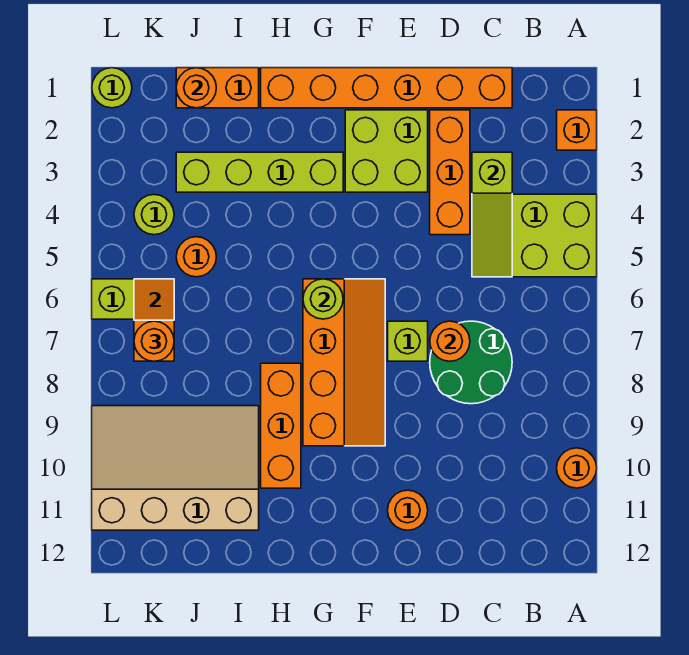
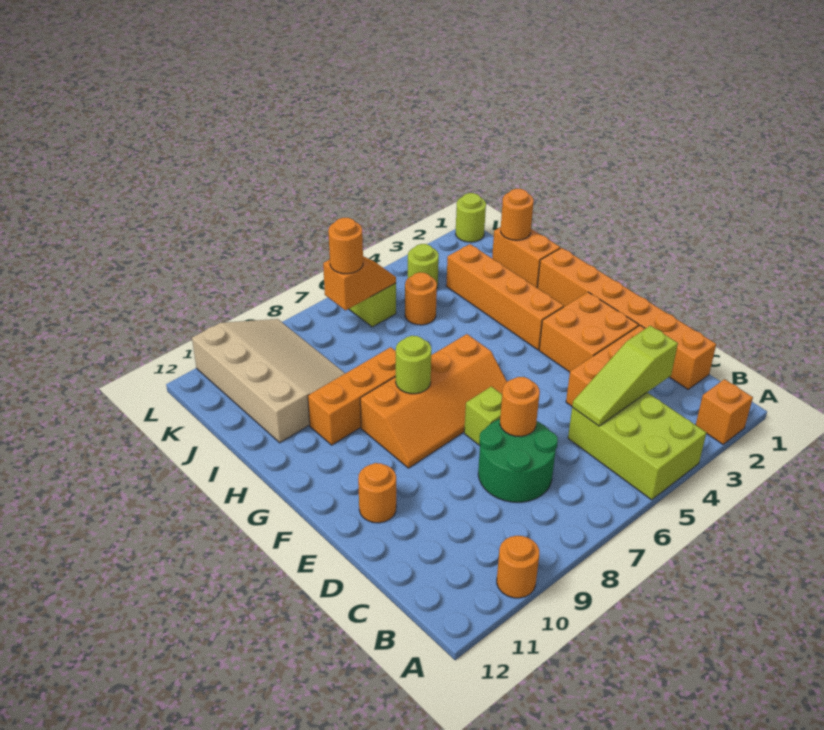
lime brick E2:F3 level 1 -> orange brick E2:F3 level 1
lime brick G3:J3 level 1 -> orange brick G3:J3 level 1
lime round brick G6 level 2 -> lime round brick G8 level 2

